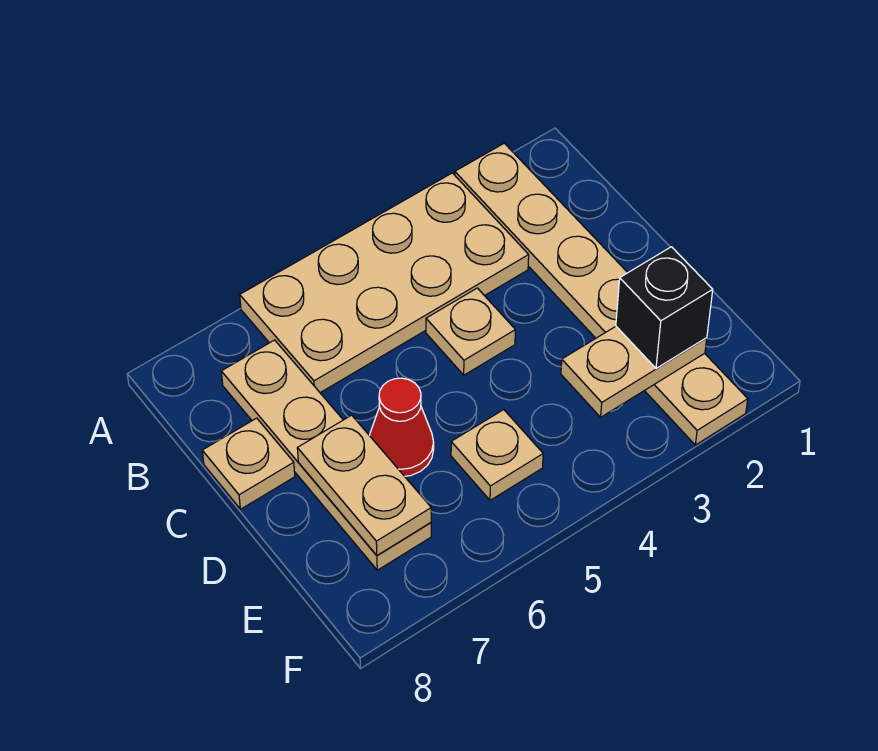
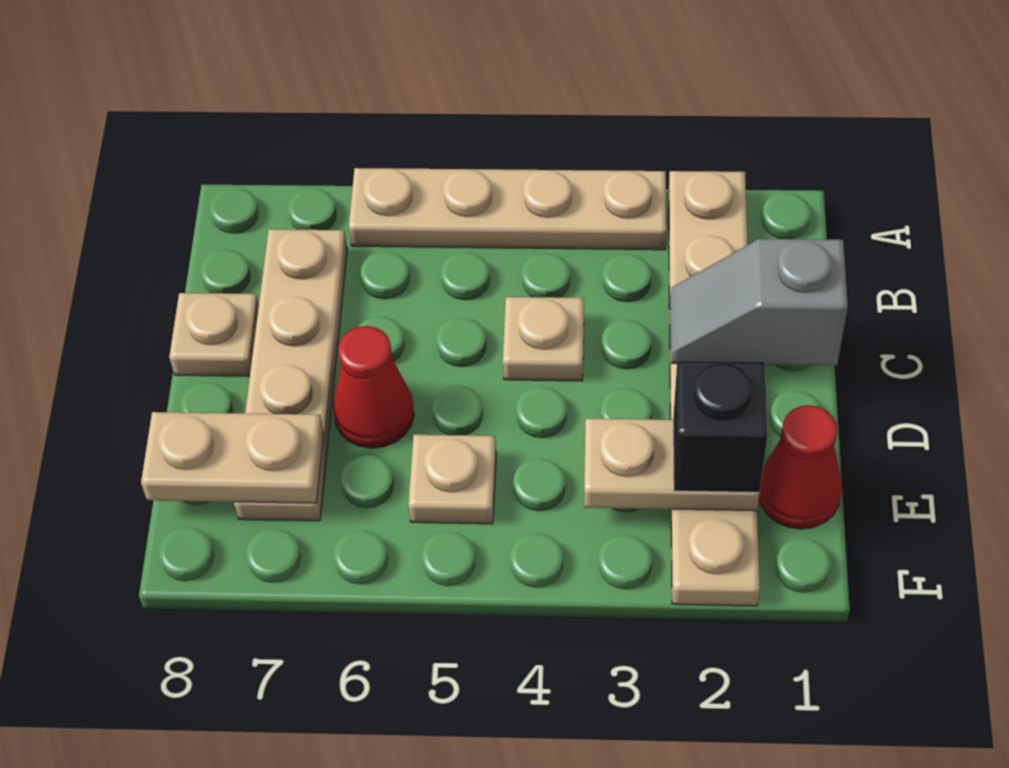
tan plate A3:B6 level 1 -> tan plate A3:A6 level 1
none -> grey slope C1:C2 level 2 top 1
tan plate D7:E7 level 2 -> tan plate E7:E8 level 2
none -> red cone E1 level 1

